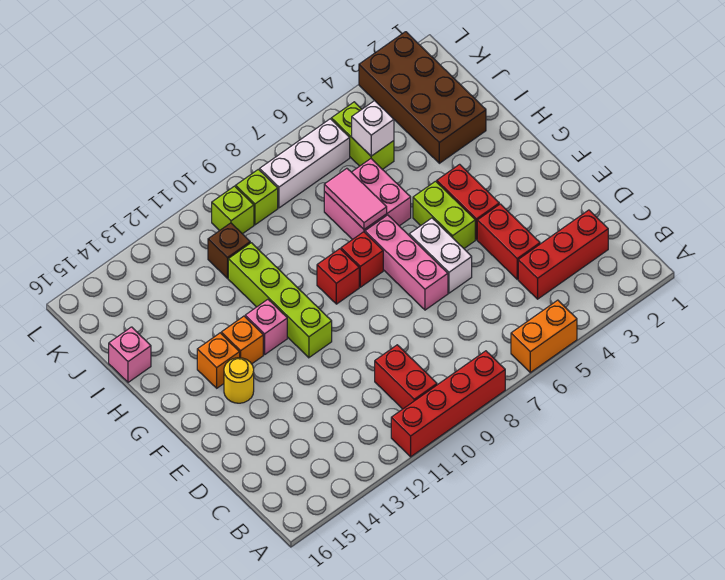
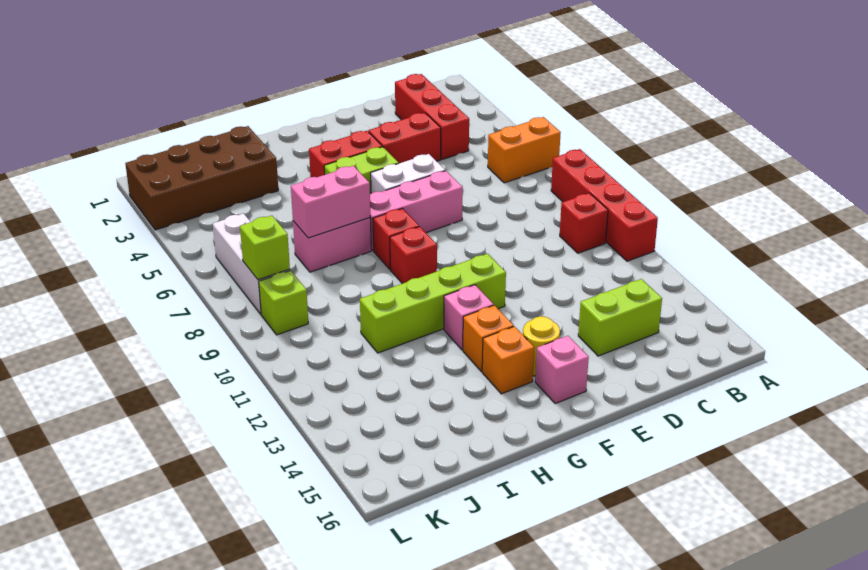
orange brick A5:A6 level 1 -> orange brick A6:B6 level 1
red brick B10:C10 level 1 -> red brick B10 level 1
pink brick H6:I7 level 1 -> pink brick H7:I7 level 1
pink tile H7:I7 level 2 -> pink brick H7:I7 level 2
pink brick I16 level 1 -> pink brick F15 level 1
lime brick J5:K5 level 1 -> lime brick C14:D14 level 1
white brick J5 level 2 -> none
brown brick J11 level 1 -> none
lime brick K10 level 1 -> lime brick K8 level 2

